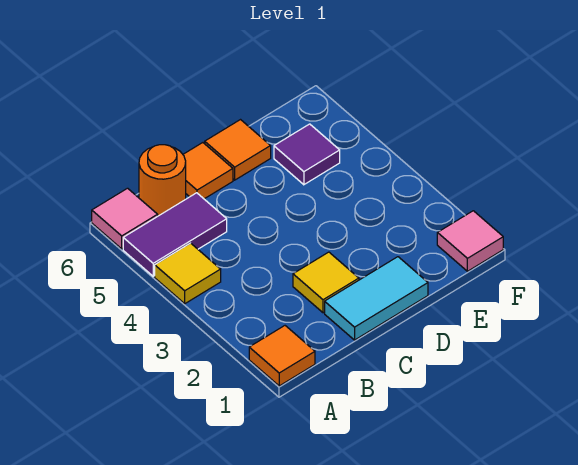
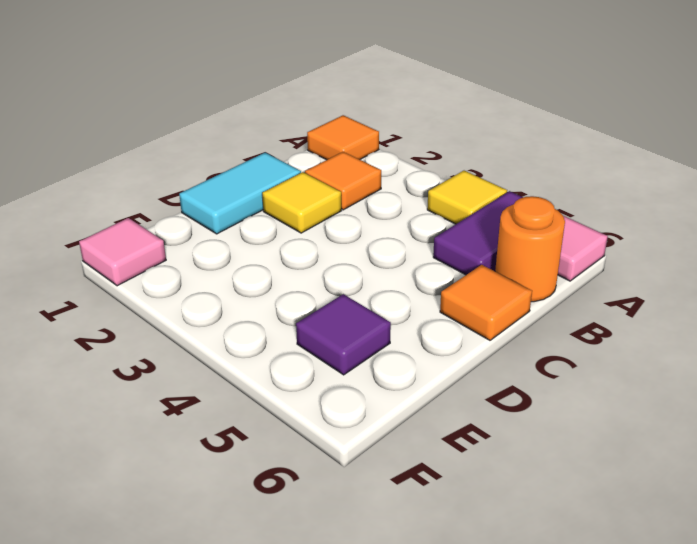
orange tile D6 level 1 -> orange tile B2 level 1

